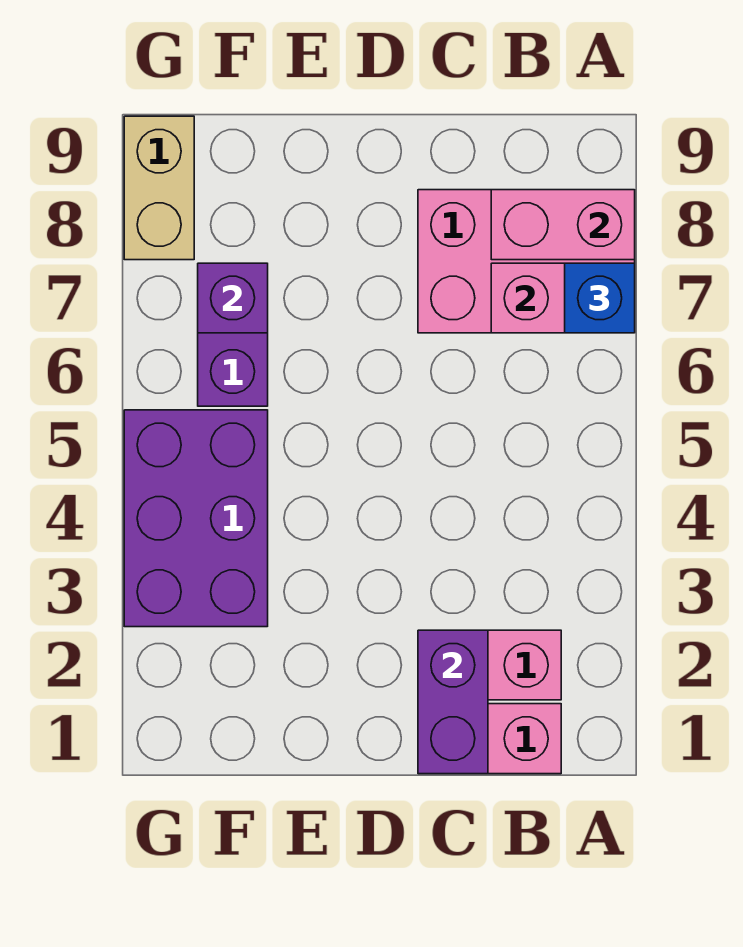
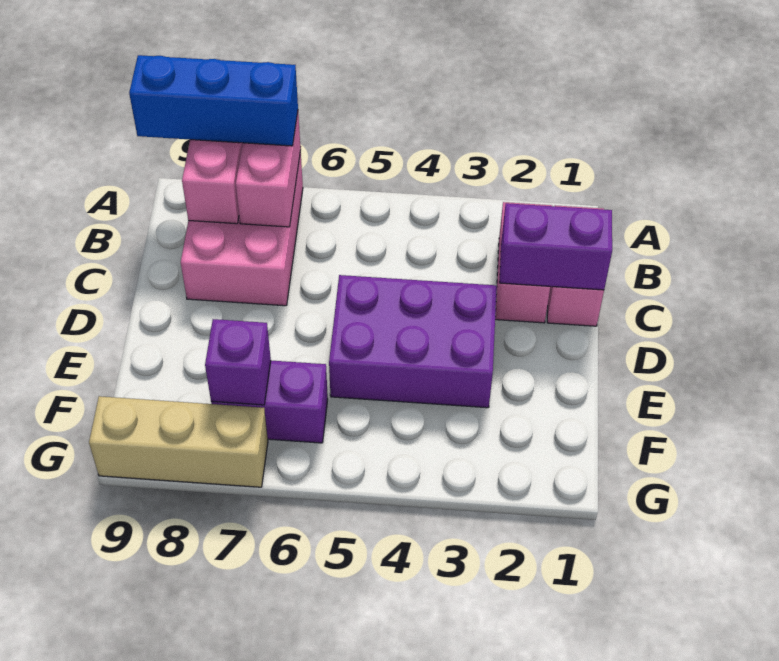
blue brick A7 level 3 -> blue brick A7:A9 level 3
purple brick F3:G5 level 1 -> purple brick D3:E5 level 1
tan brick G8:G9 level 1 -> tan brick G7:G9 level 1

